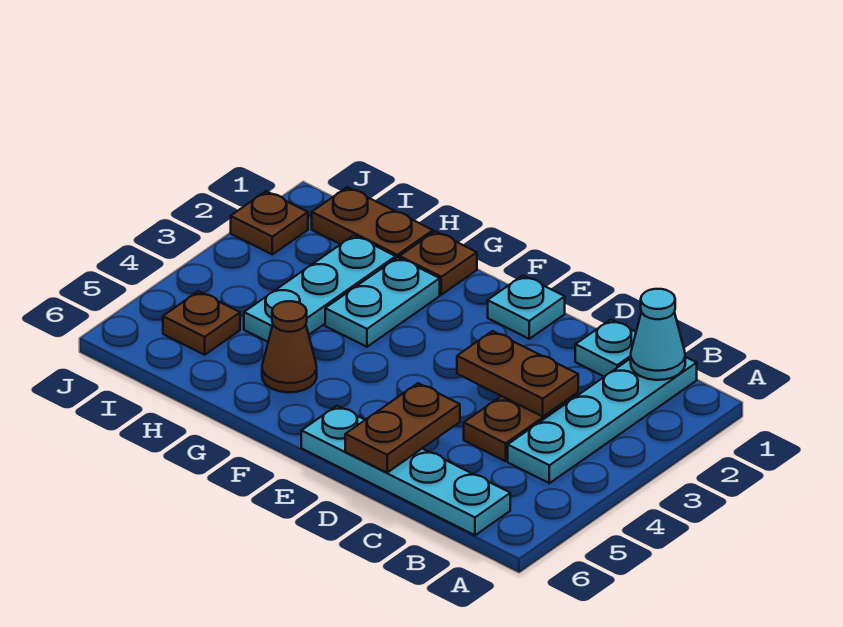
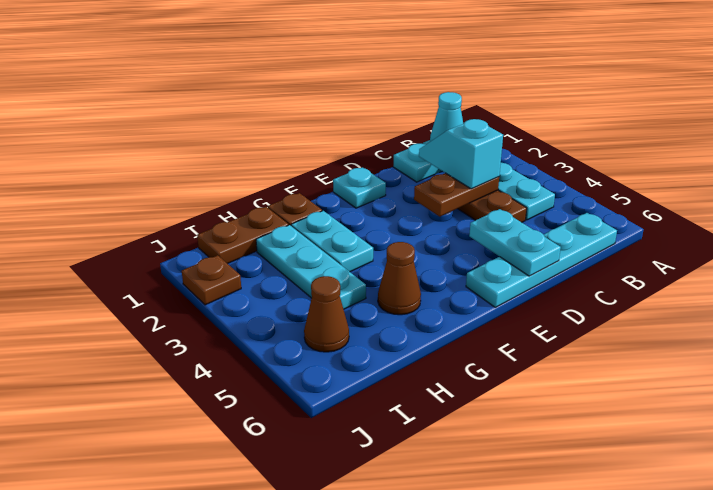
none -> cyan slope C2:C3 level 3 top 3
brown plate D5:D6 level 2 -> cyan plate D5:D6 level 2
brown plate I5 level 1 -> brown cone I5 level 1

